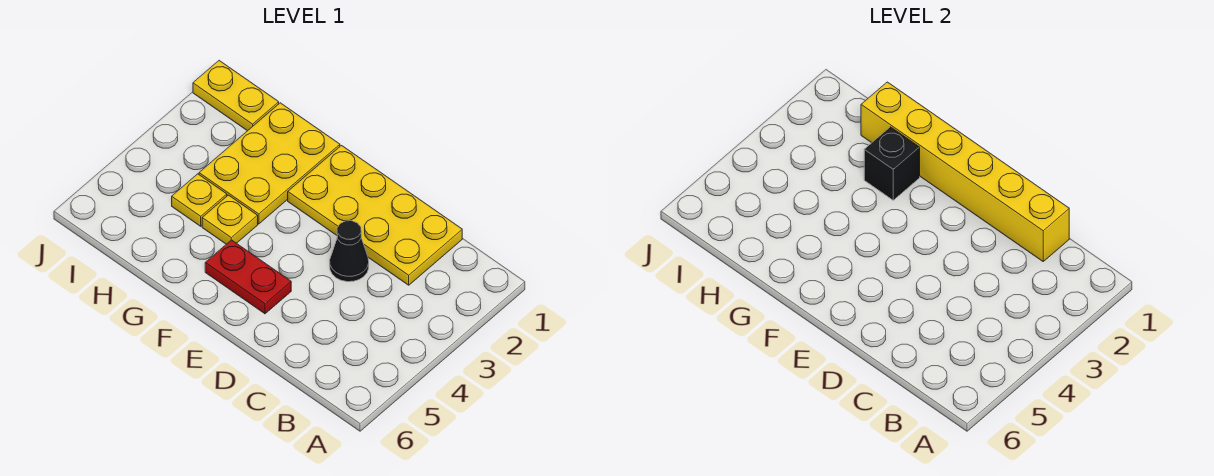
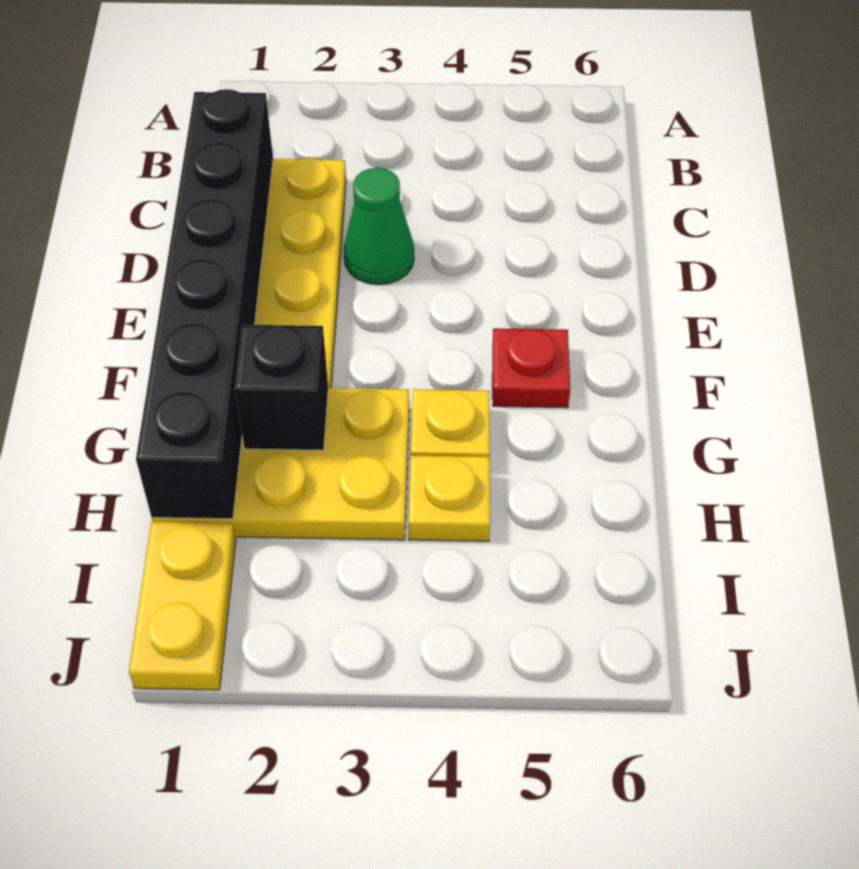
yellow brick C1:H1 level 2 -> black brick C1:H1 level 2
black cone D3 level 1 -> green cone D3 level 1
red plate E5:F5 level 1 -> red plate F5 level 1

